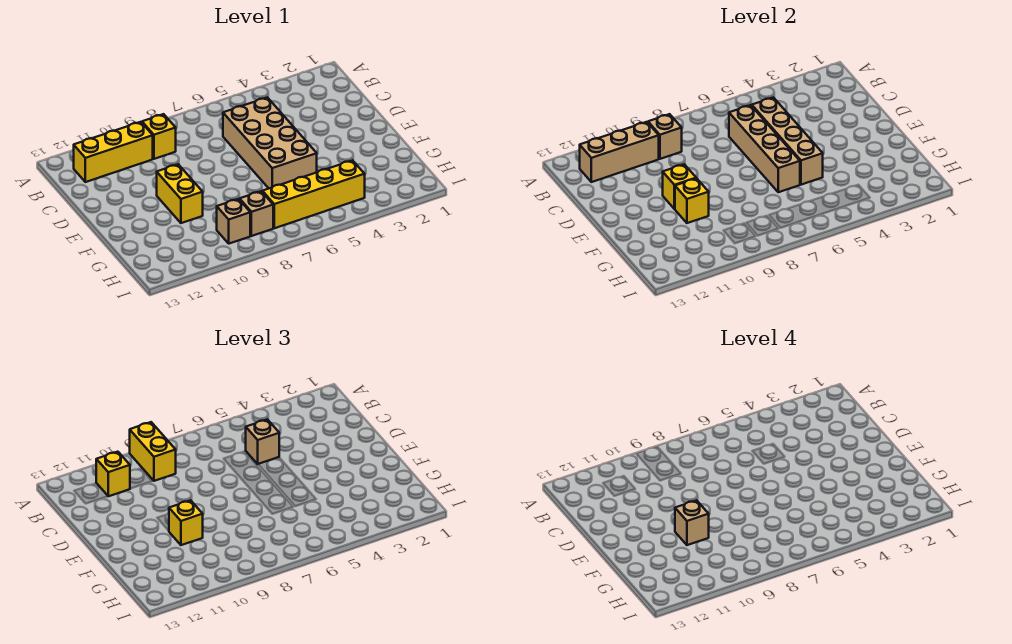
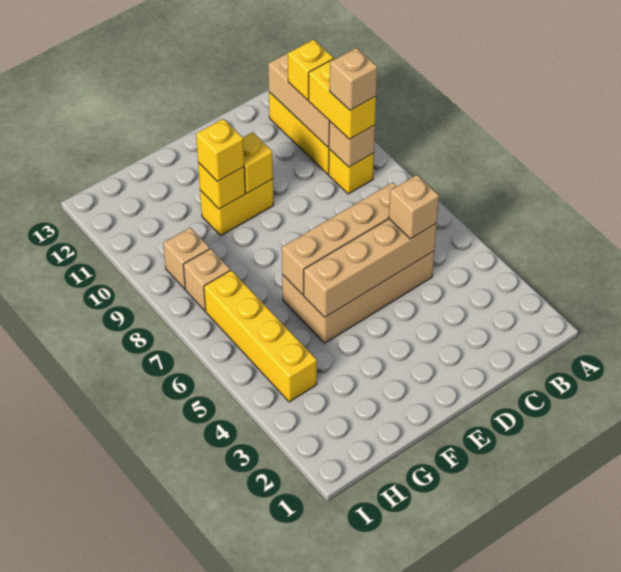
yellow brick A9:B9 level 3 -> yellow brick B9:B10 level 3
tan brick F10 level 4 -> tan brick B9 level 4

